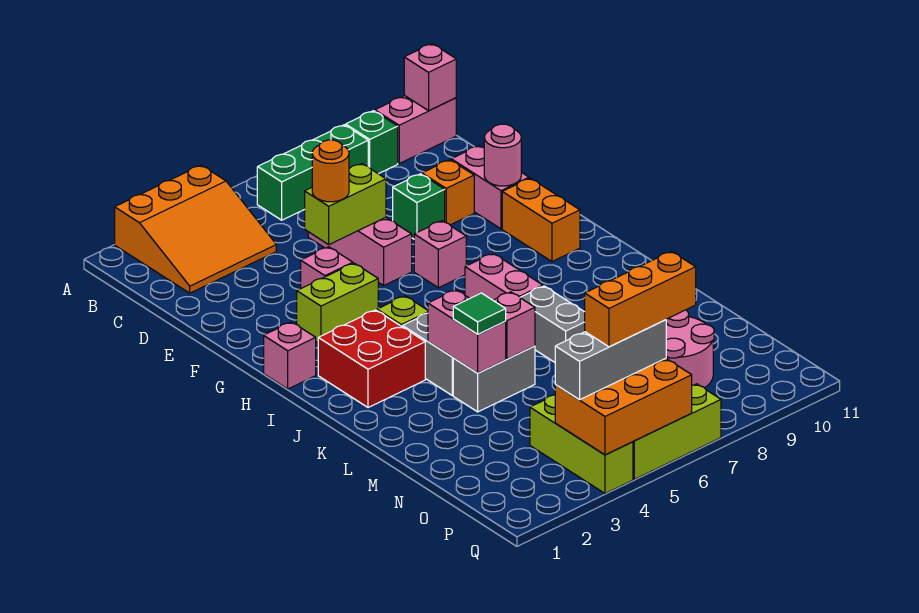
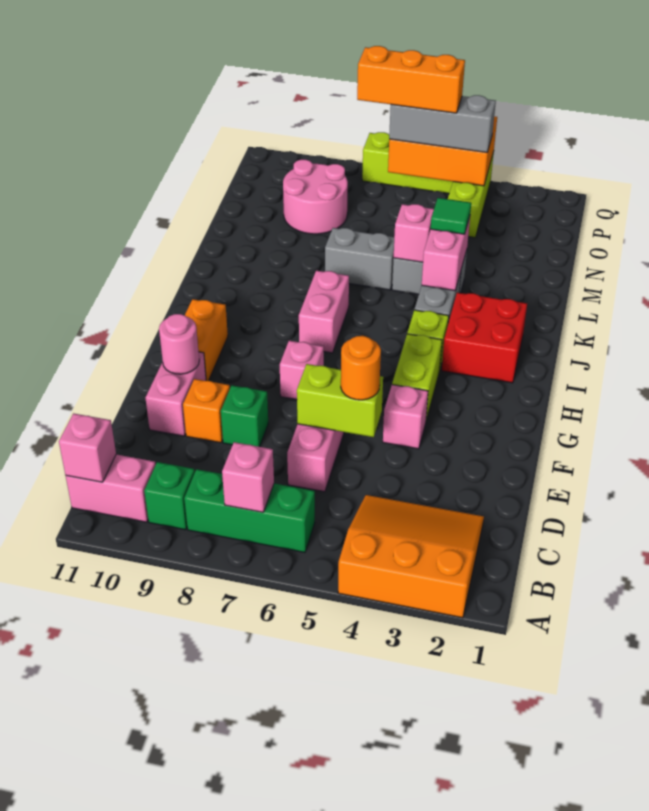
lime brick G3:G4 level 1 -> lime brick G4:H4 level 1
pink brick H1 level 1 -> pink brick B7 level 2
grey brick K7:L7 level 1 -> grey brick L6:L7 level 1

